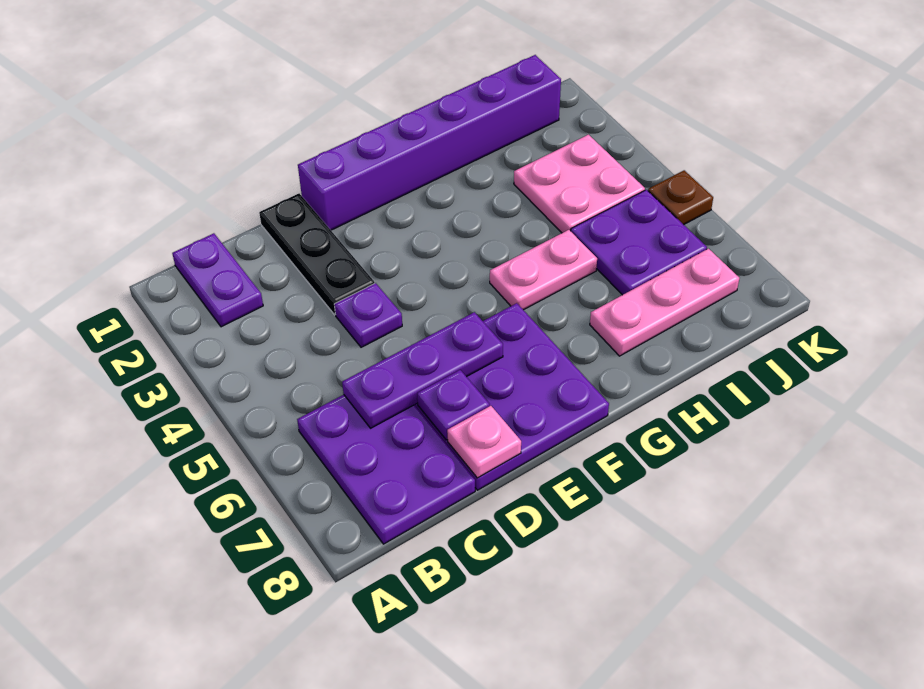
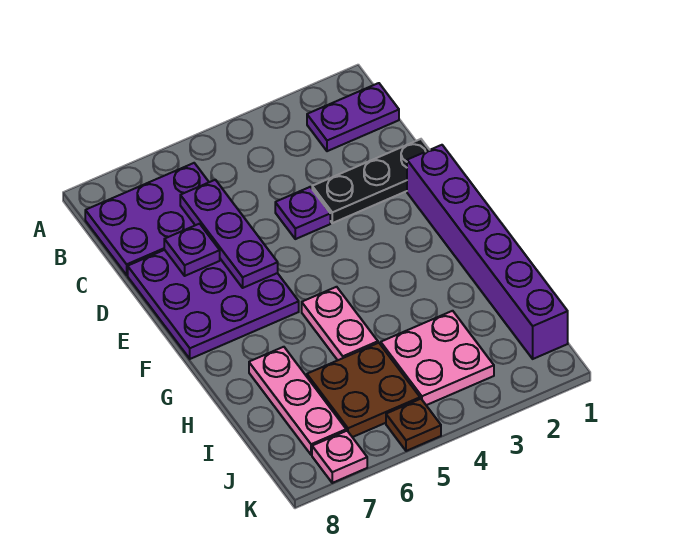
pink plate D8 level 2 -> pink plate K7 level 1
purple plate I5:J6 level 1 -> brown plate I5:J6 level 1

